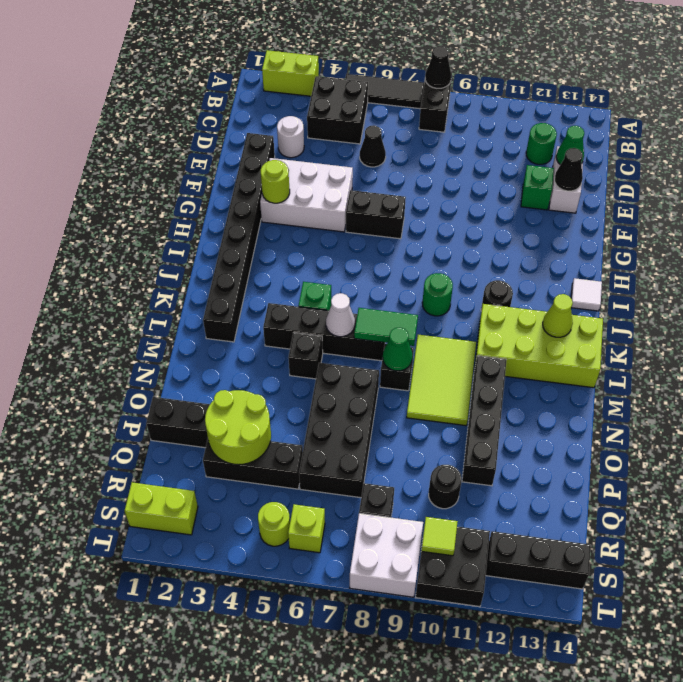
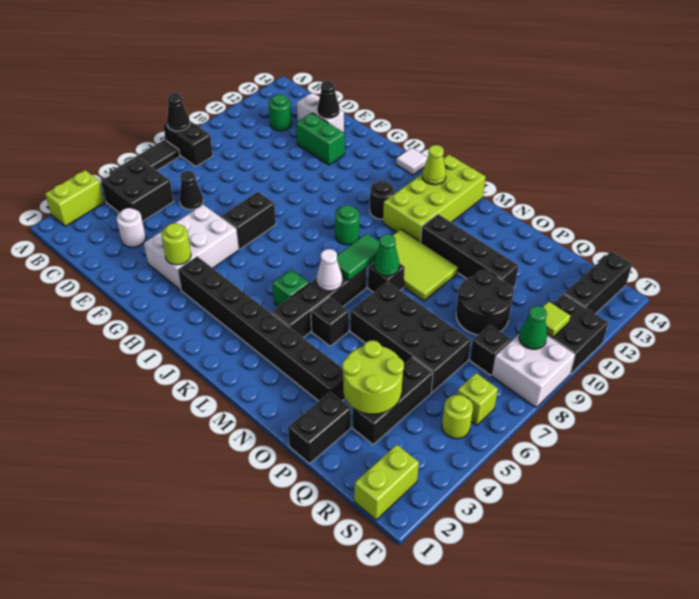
green cone D13 level 2 -> green cone S9 level 2
black brick E2:L2 level 1 -> black brick H3:O3 level 1
green brick E12 level 1 -> green brick E12:F12 level 1
black round brick Q10 level 1 -> black round brick P9:Q10 level 1

